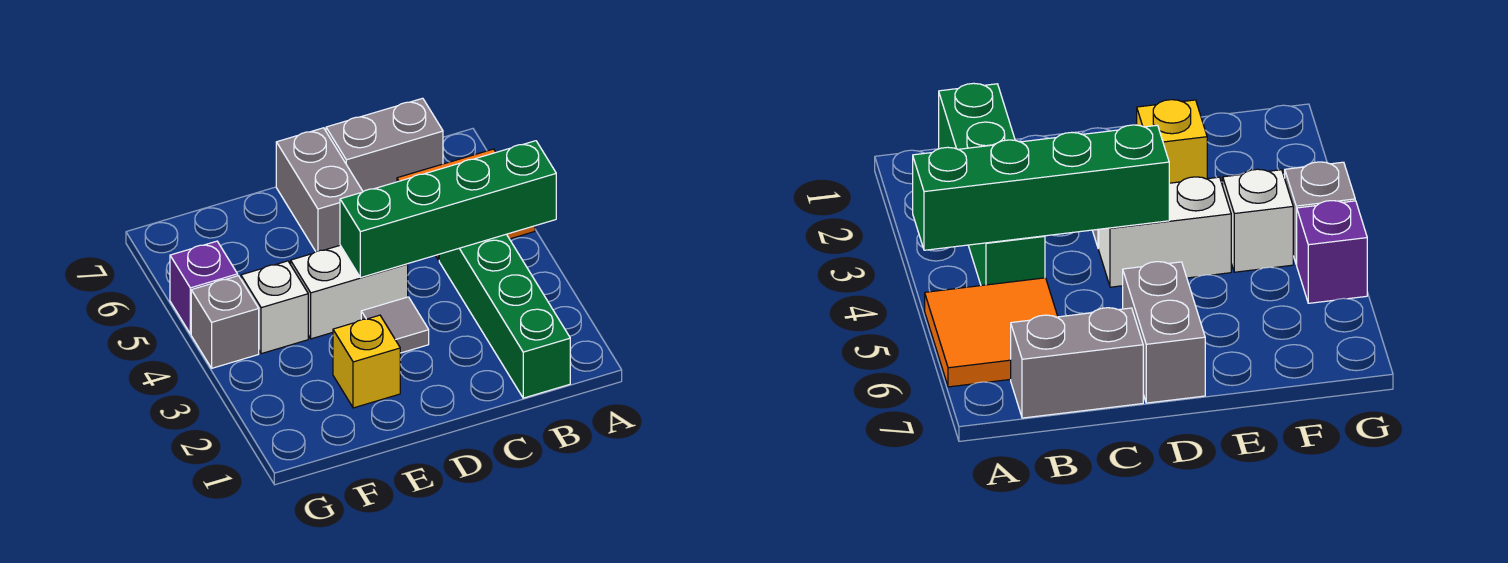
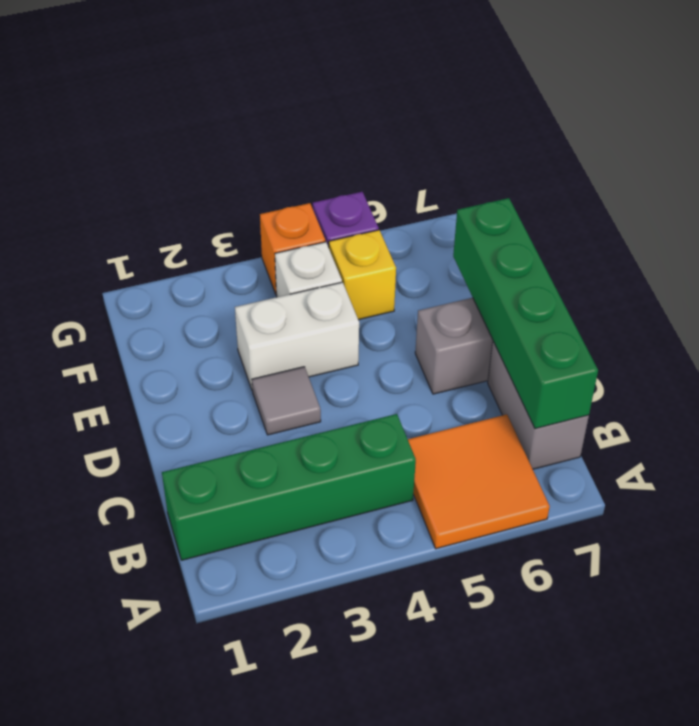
green brick A4:D4 level 2 -> green brick B7:E7 level 2
white brick D4:E4 level 1 -> white brick E3:E4 level 1
yellow brick E2 level 1 -> yellow brick F5 level 1
grey brick G4 level 1 -> orange brick G4 level 1

